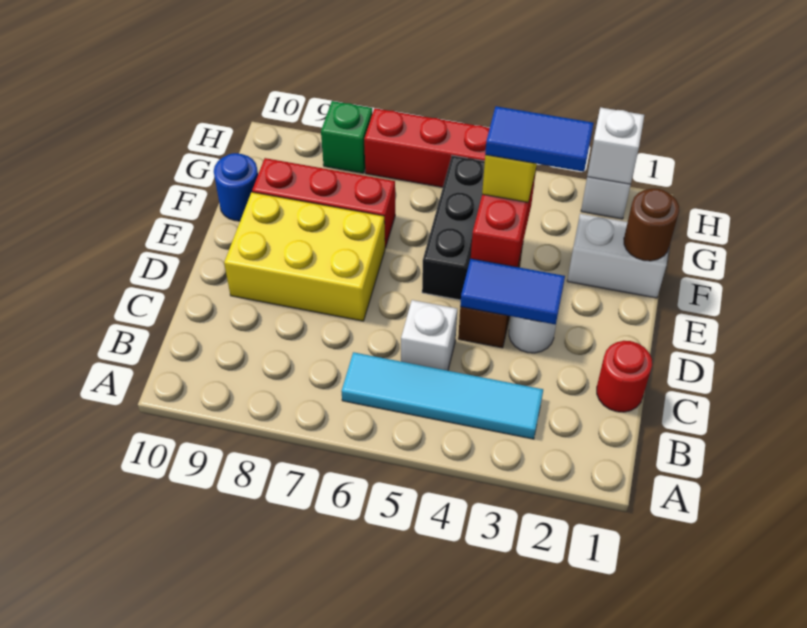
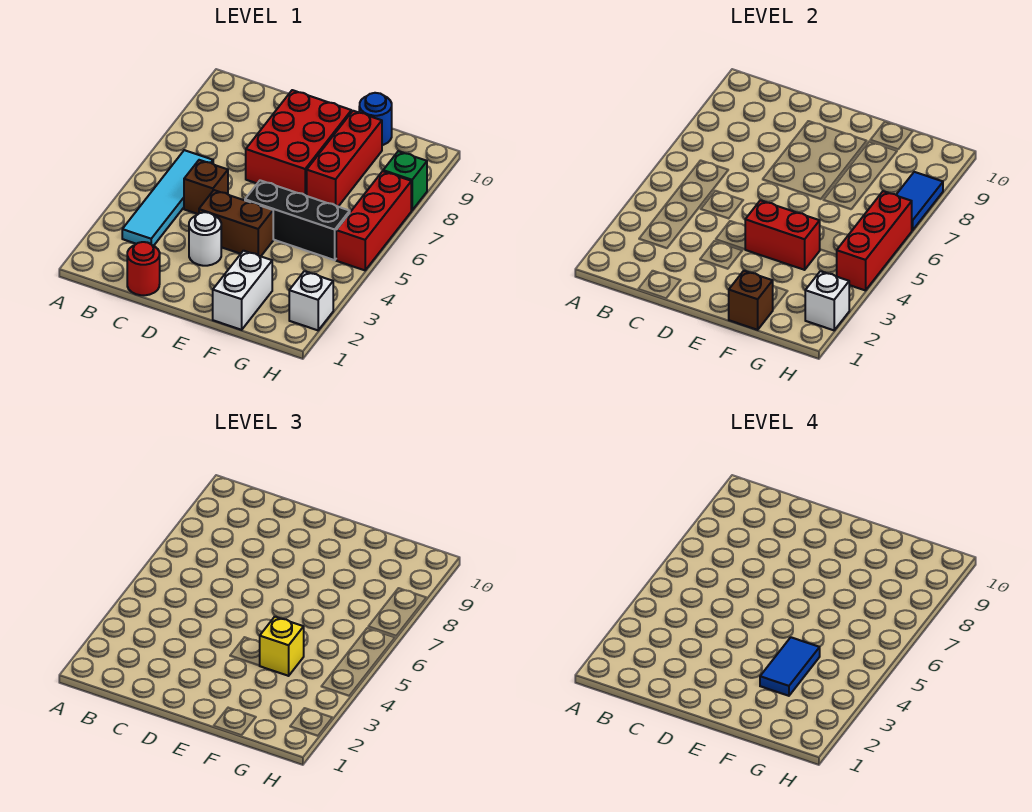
white brick C5 level 1 -> brown brick C5 level 1
blue tile D3:D4 level 2 -> blue tile H7:H8 level 2
yellow brick D7:E9 level 1 -> red brick D7:E9 level 1
brown round brick F1 level 2 -> brown brick F1 level 2
none -> red brick H4:H6 level 2

